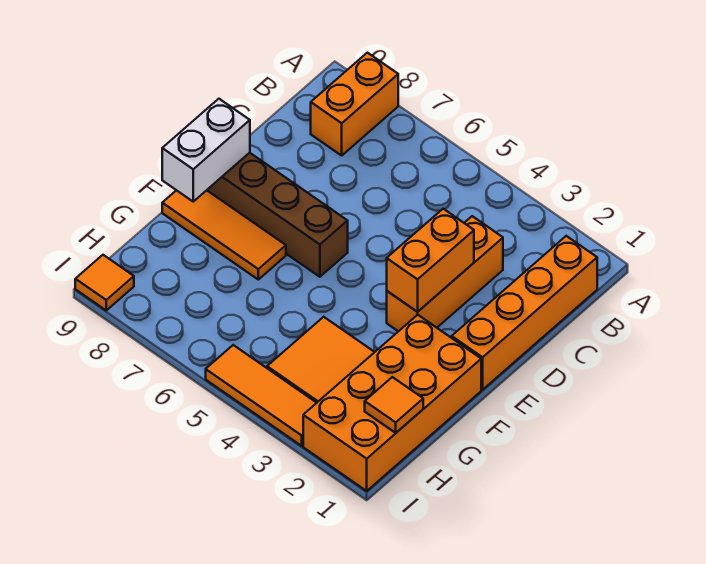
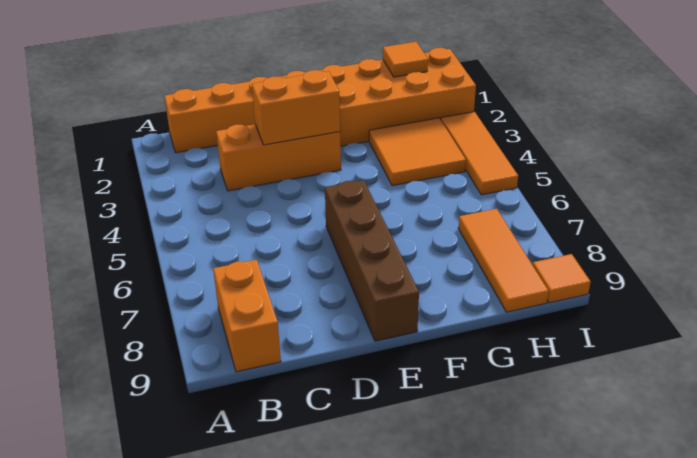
orange brick A8:B8 level 1 -> orange brick B8:B9 level 1
white brick E9:F9 level 2 -> none
orange tile F7:F9 level 1 -> orange tile H7:H9 level 1

